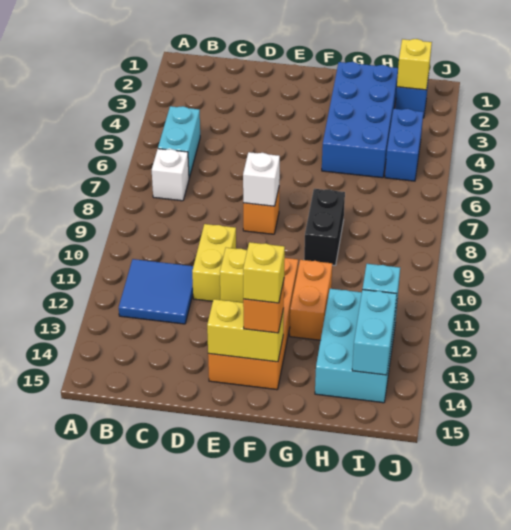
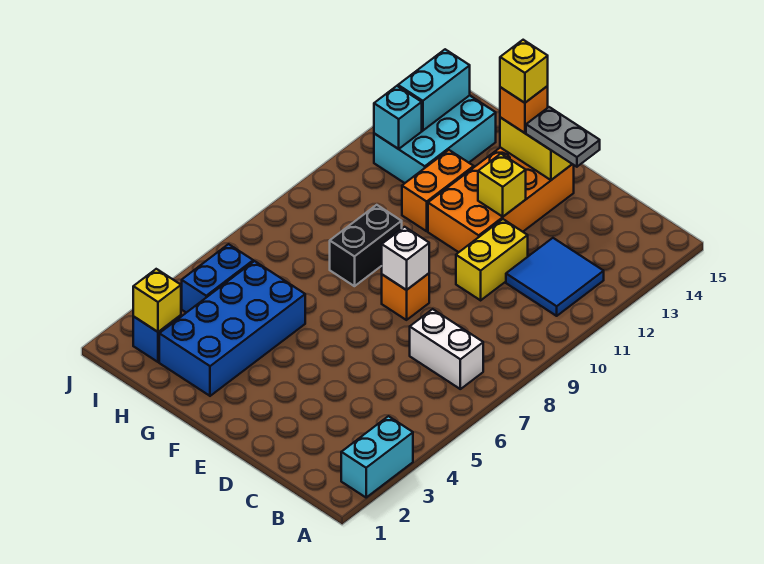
cyan brick B5:B6 level 1 -> cyan brick A2:A3 level 1
white brick B7 level 1 -> white brick B7:C7 level 1
none -> grey plate D14:E14 level 3

